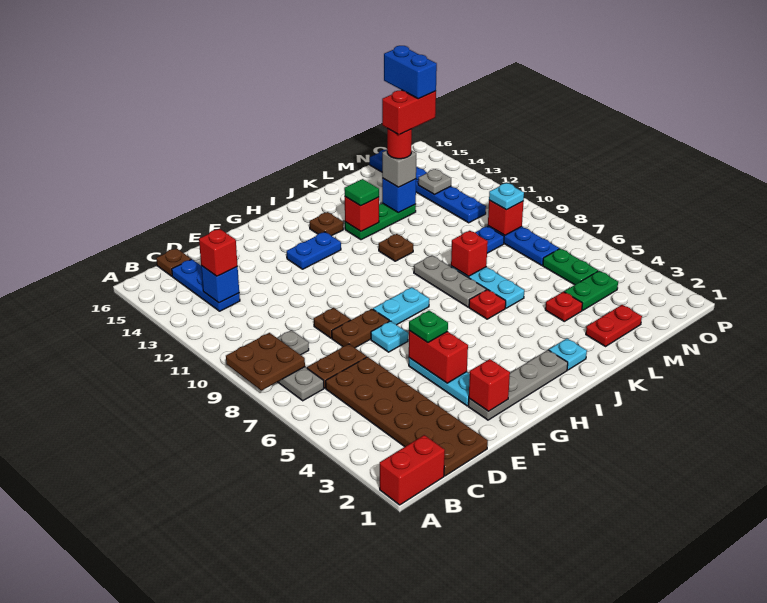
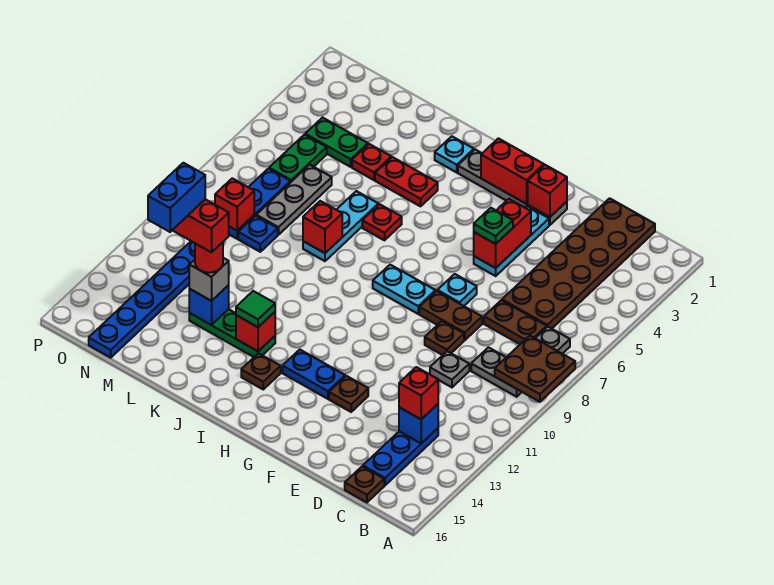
red brick A1:B1 level 1 -> red brick G2:H2 level 2
grey plate J7:J9 level 1 -> grey plate M6:M8 level 1
brown plate J11 level 1 -> brown plate F13 level 1
red plate L2:M2 level 1 -> red plate J4:K4 level 1
cyan plate N9 level 3 -> none
grey plate N13 level 2 -> grey plate D10 level 1

